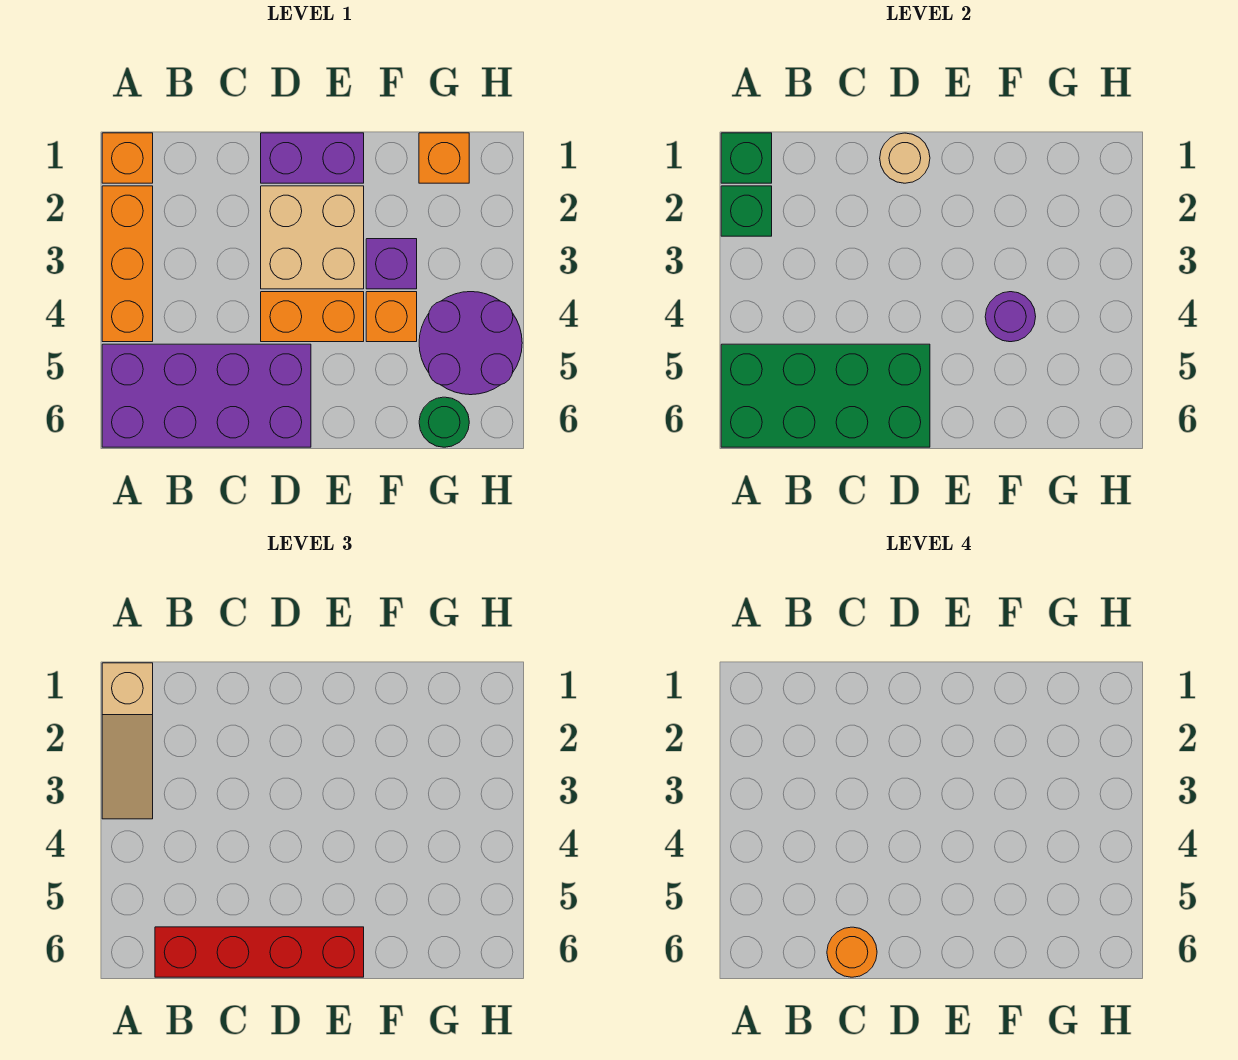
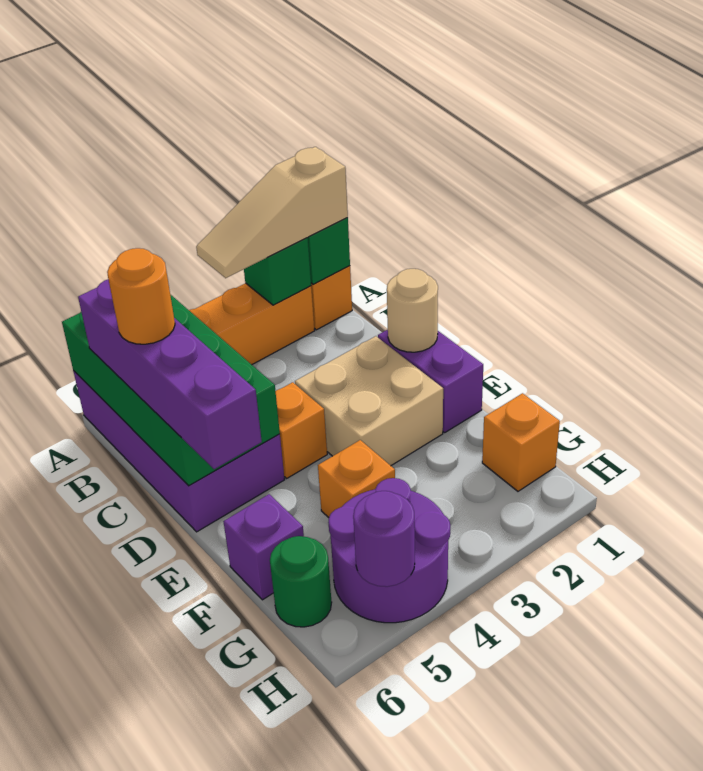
red brick B6:E6 level 3 -> purple brick B6:E6 level 3
orange brick D4:E4 level 1 -> orange brick D4 level 1
purple brick F3 level 1 -> purple brick F6 level 1
purple round brick F4 level 2 -> purple round brick H5 level 2

